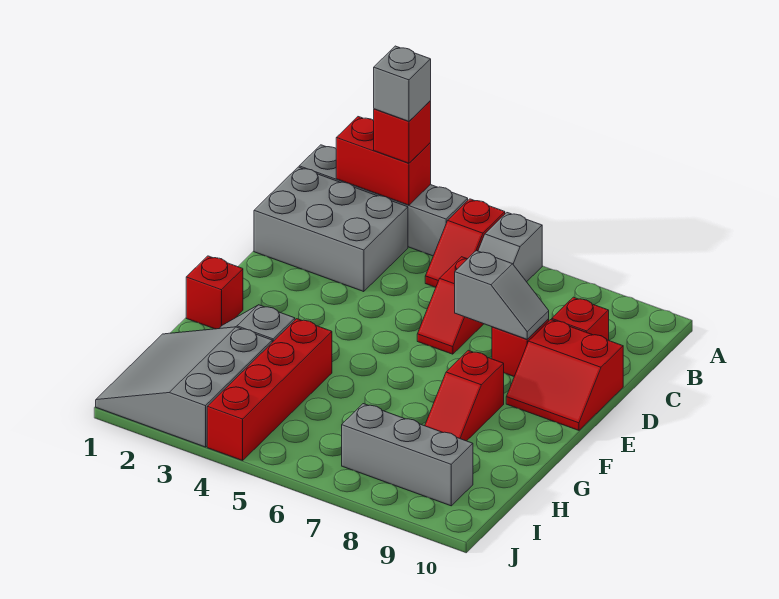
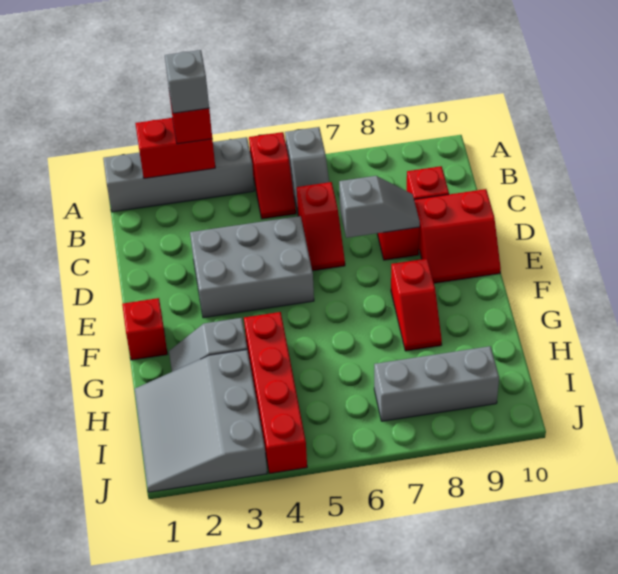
grey brick B1:C3 level 1 -> grey brick D3:E5 level 1

